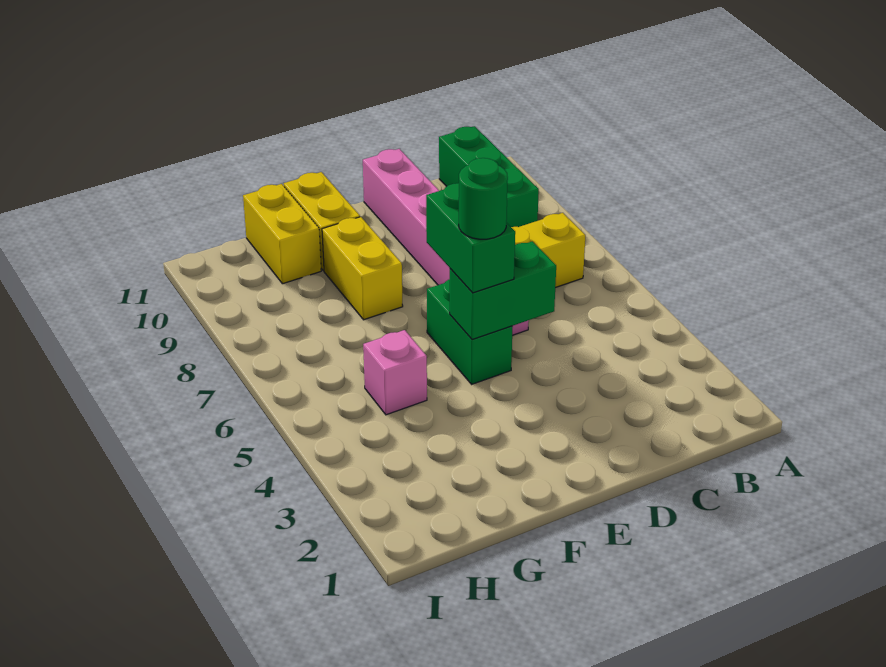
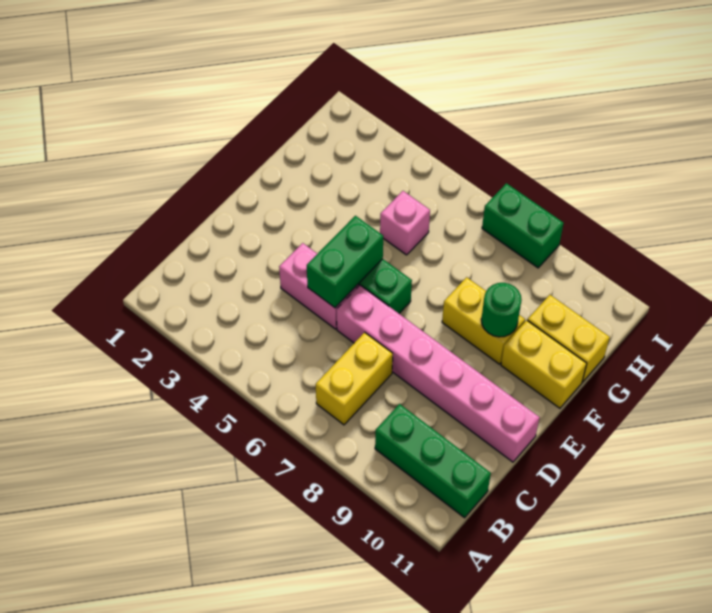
none -> pink brick D4:D5 level 1
green brick E5:E6 level 3 -> green brick I7:I8 level 1
green round brick E5 level 4 -> green round brick F9 level 2

